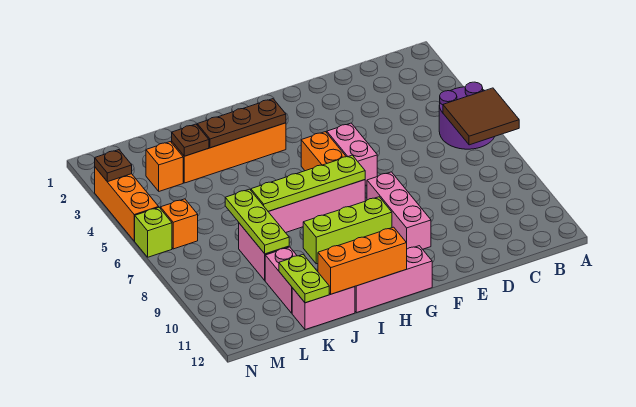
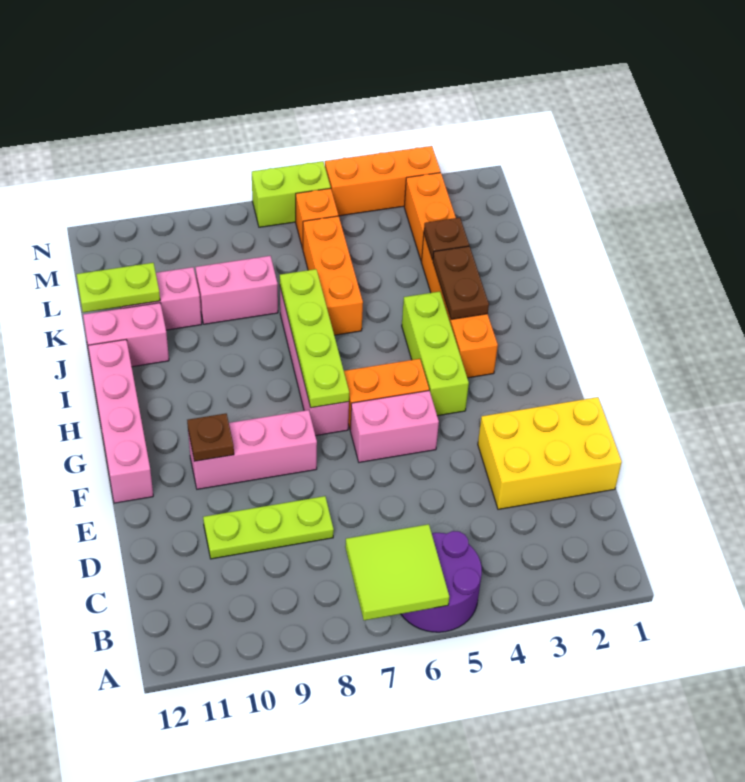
brown tile A6:B7 level 2 -> lime tile A6:B7 level 2
none -> yellow brick D1:E3 level 1
lime brick G9:I9 level 1 -> lime brick G4:I4 level 1
pink brick G12:I12 level 1 -> pink brick F12:I12 level 1
brown plate H3:J3 level 2 -> brown plate I3:J3 level 2
orange brick H12:J12 level 2 -> orange brick J6:L6 level 1
pink brick J12:K12 level 1 -> pink brick J11:J12 level 1
lime plate K7:K9 level 2 -> lime plate D8:D10 level 1
orange brick L3 level 1 -> orange brick L3:M3 level 1
brown plate N3 level 2 -> brown plate F10 level 2
lime brick N6 level 1 -> lime brick N6:N7 level 1

